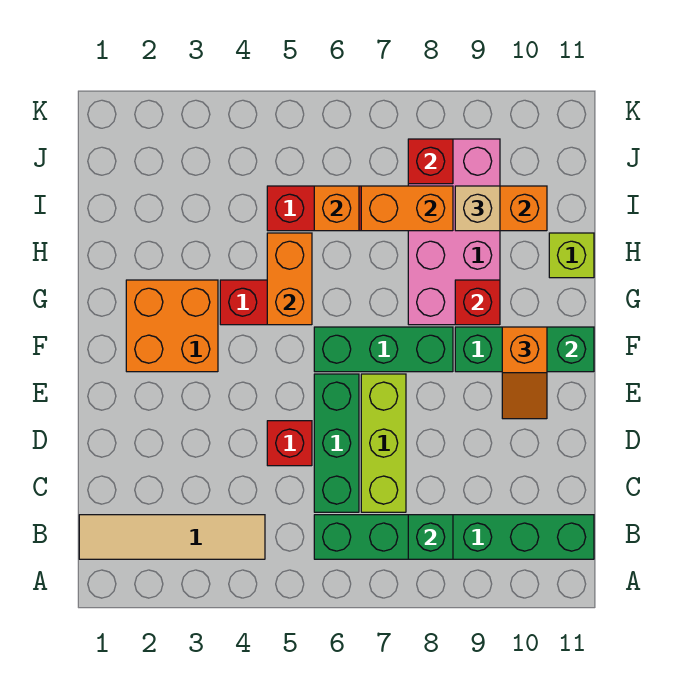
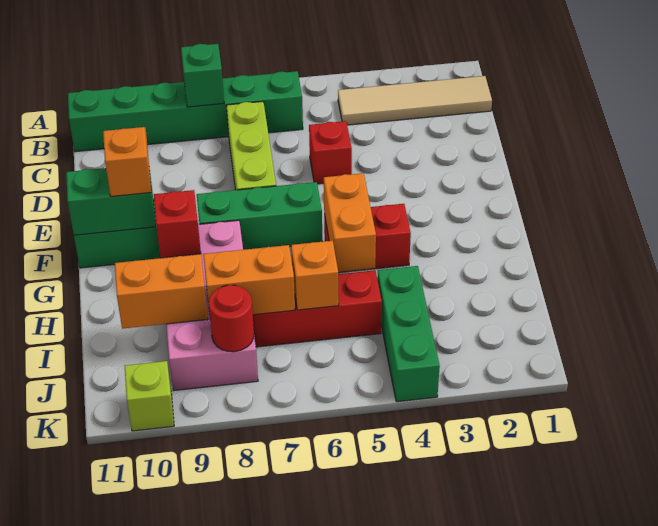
green brick C6:E6 level 1 -> green brick I4:K4 level 1
orange brick F2:G3 level 1 -> none
lime brick H11 level 1 -> lime brick K10 level 1
tan brick I9 level 3 -> none
red brick J8 level 2 -> red round brick J8 level 2

